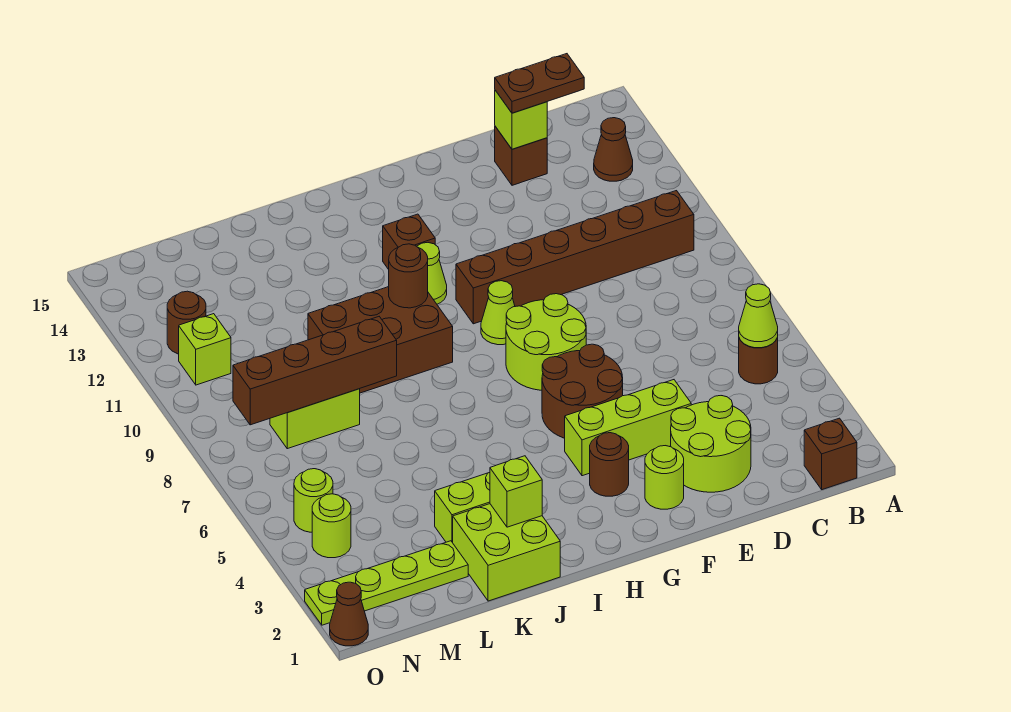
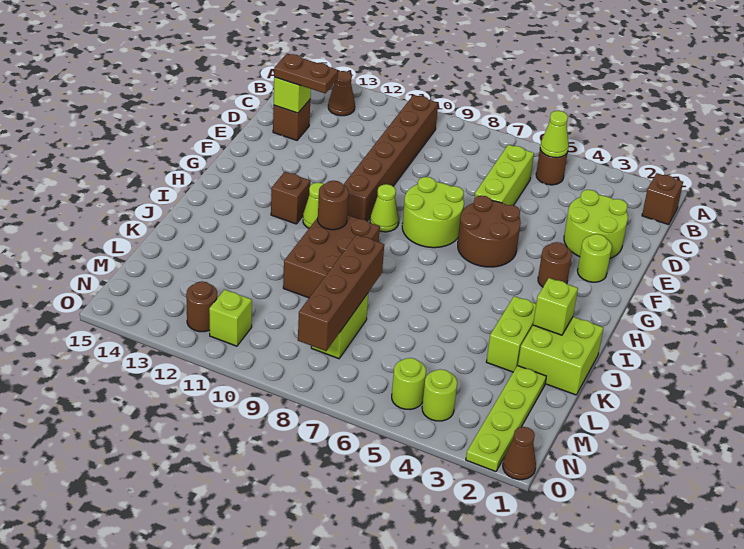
brown plate C14:D14 level 3 -> brown plate D13:D14 level 3
lime brick E4:G4 level 1 -> lime brick C6:E6 level 1

